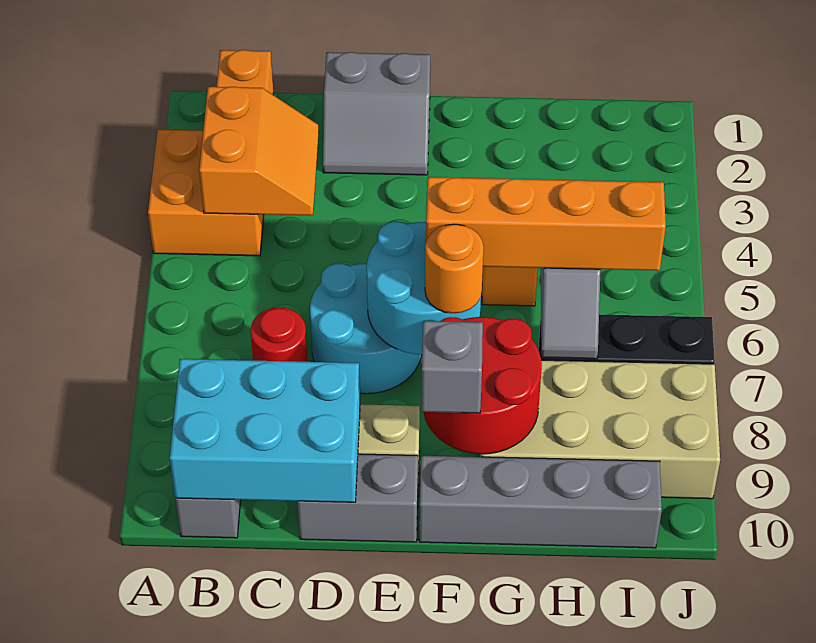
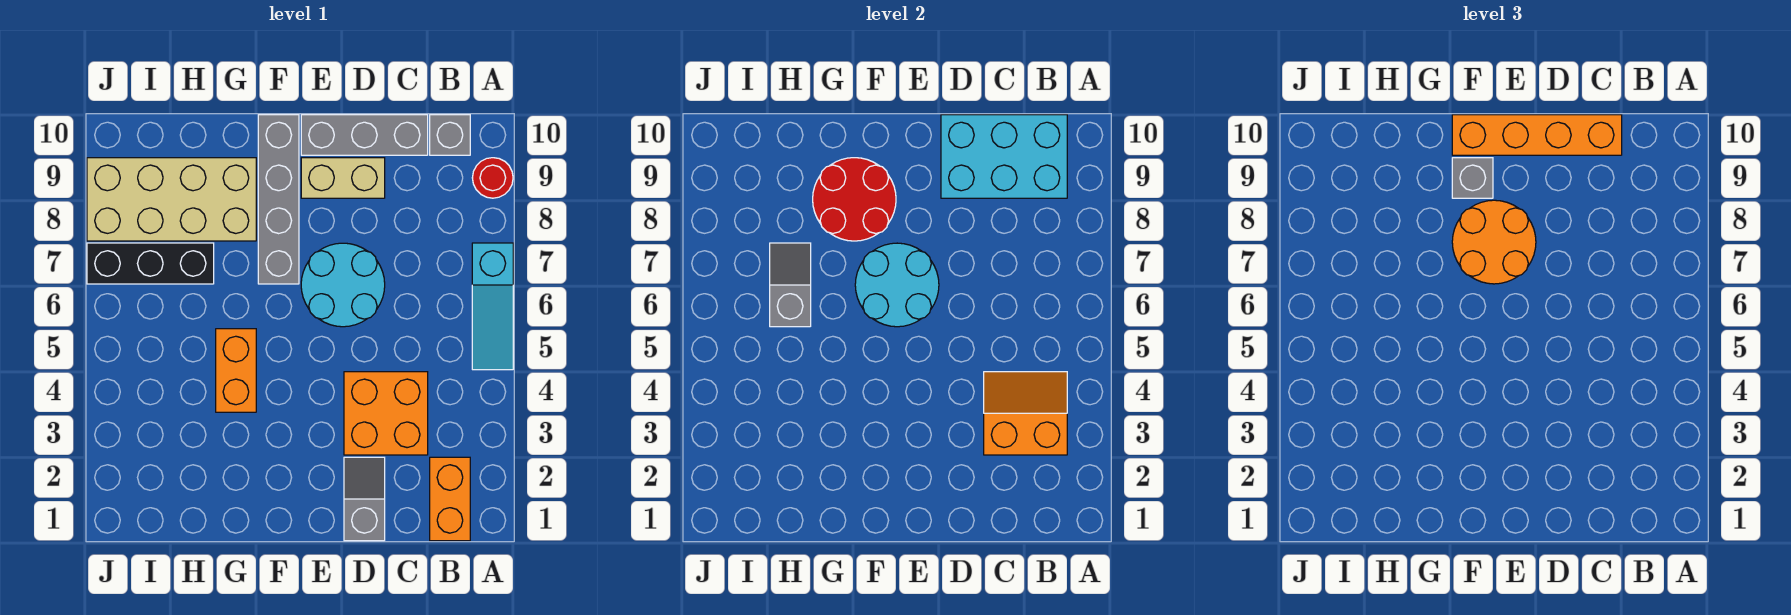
orange brick A3:B4 level 1 -> orange brick C3:D4 level 1
none -> cyan slope A5:A7 level 1 top 7
orange slope B3:C4 level 2 top B -> orange slope B3:C4 level 2 top 3
red round brick C7 level 1 -> red round brick A9 level 1
grey slope D1:E2 level 1 top 1 -> grey slope D1:D2 level 1 top 1
grey brick D10:E10 level 1 -> grey brick C10:E10 level 1
orange brick F6:I6 level 3 -> orange brick C10:F10 level 3
orange round brick F7 level 3 -> orange round brick E7:F8 level 3
grey brick F10:I10 level 1 -> grey brick F7:F10 level 1

